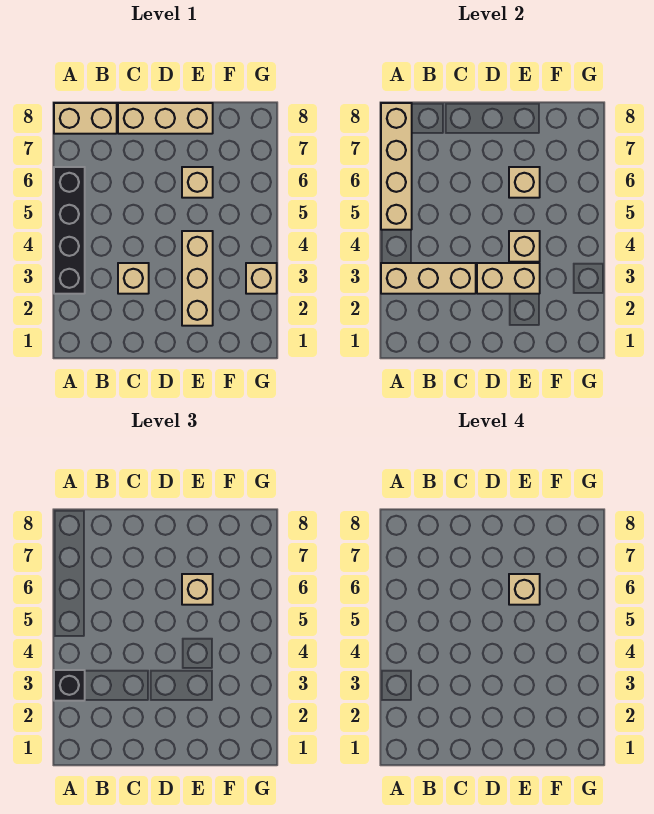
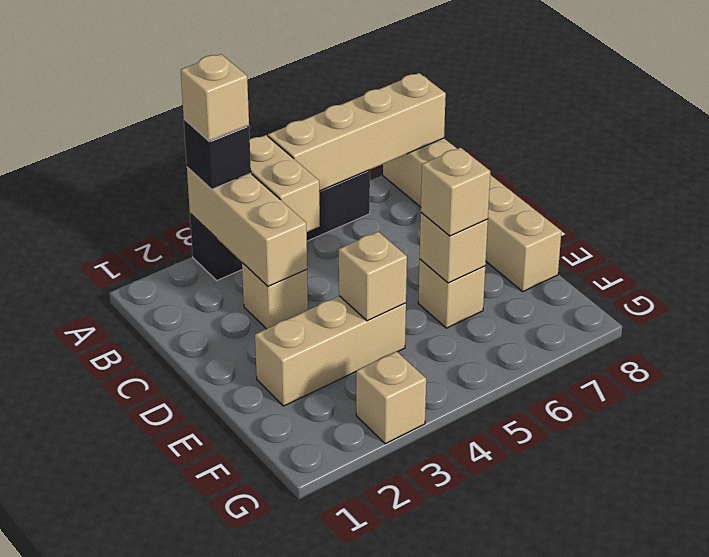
tan brick D3:E3 level 2 -> tan brick A4:B4 level 2
tan brick E6 level 4 -> tan brick A3 level 4

